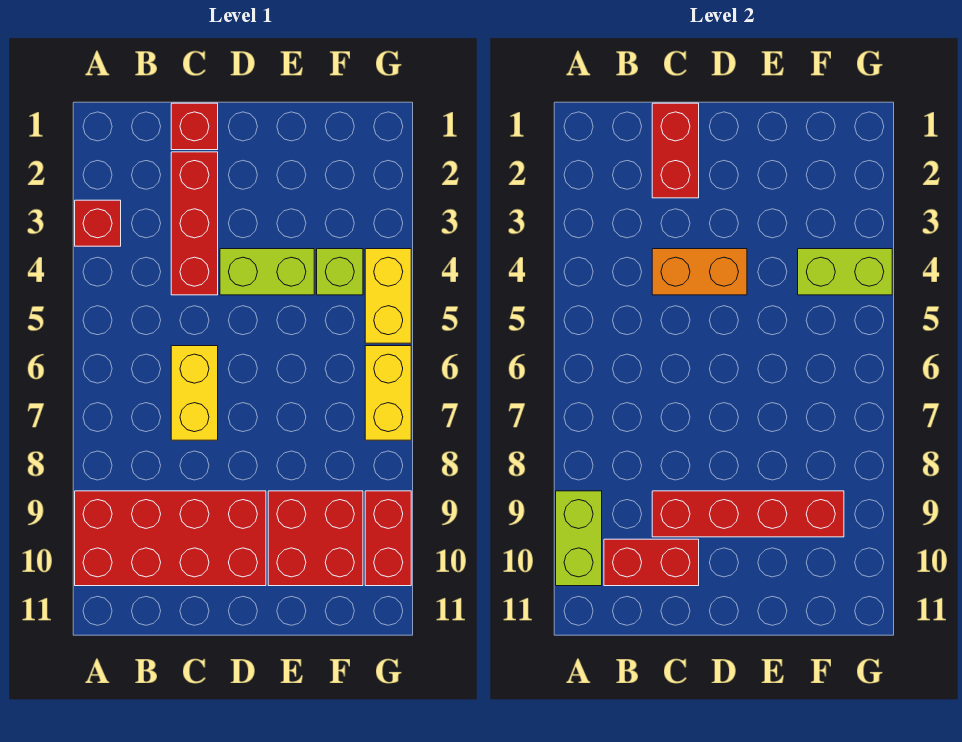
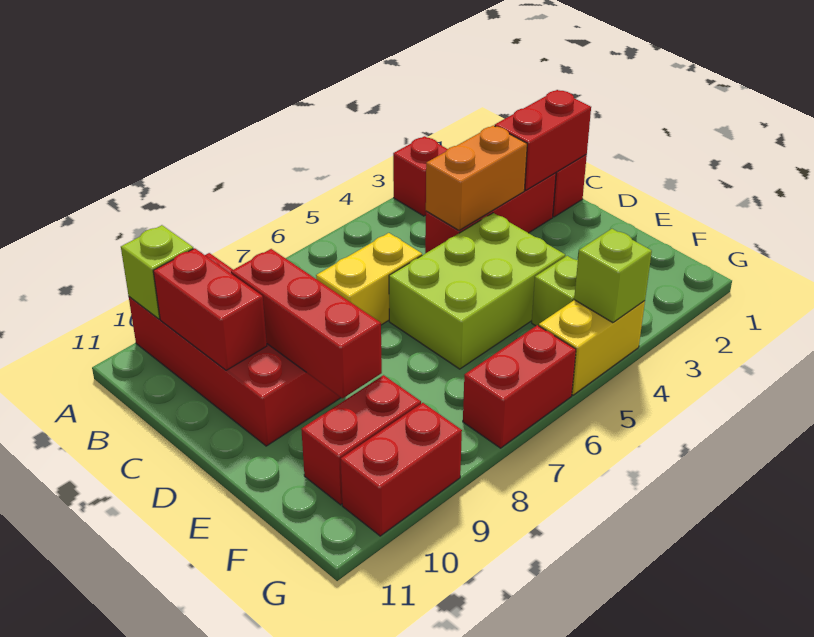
lime brick A9:A10 level 2 -> lime brick A10 level 2
orange brick C4:D4 level 2 -> orange brick C3:C4 level 2
red brick C9:F9 level 2 -> red brick C9:E9 level 2
lime brick D4:E4 level 1 -> lime brick D4:E6 level 1
red brick E9:F10 level 1 -> red brick F9:F10 level 1
lime brick F4:G4 level 2 -> lime brick G4 level 2
yellow brick G6:G7 level 1 -> red brick G6:G7 level 1

